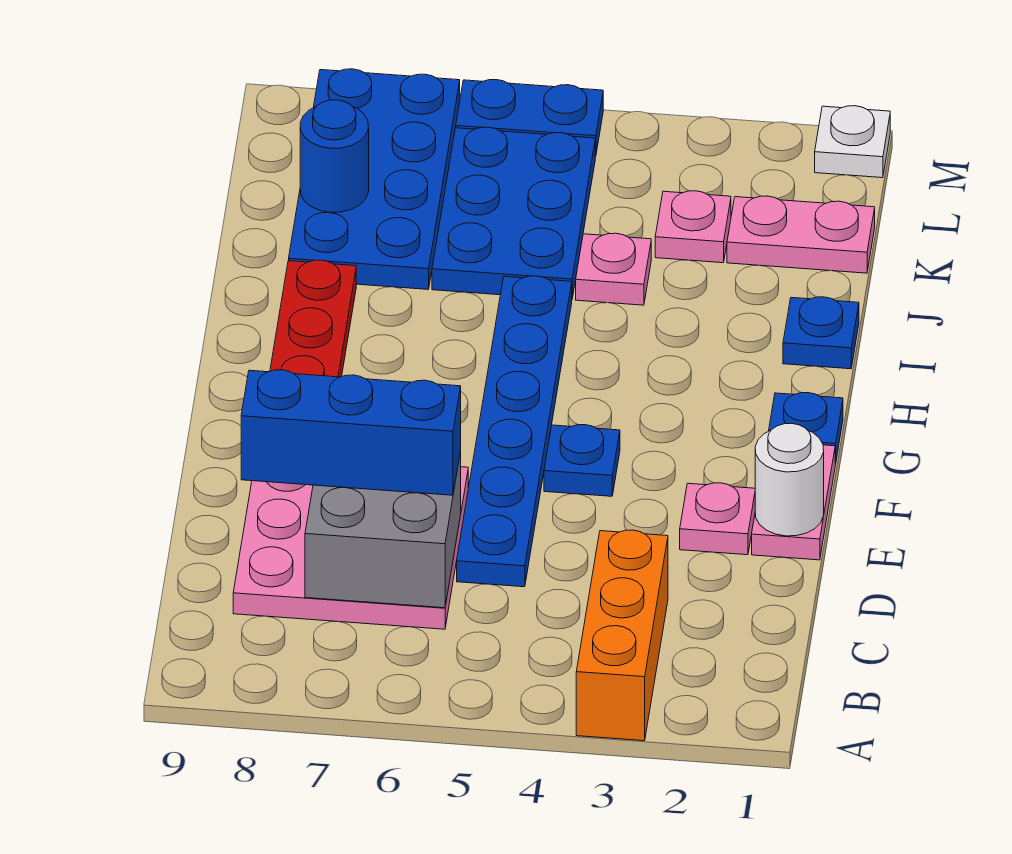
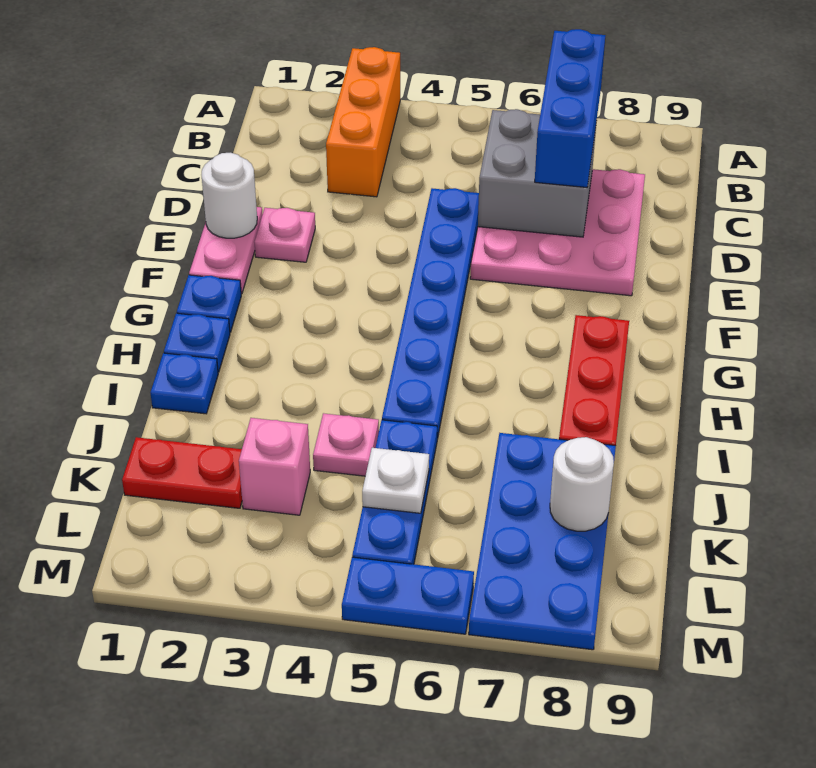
blue brick D6:D8 level 3 -> blue brick B7:D7 level 3
blue plate F4 level 1 -> blue plate H1 level 1
blue plate J5:L6 level 1 -> blue plate J5:L5 level 1
pink plate K1:K2 level 1 -> red plate K1:K2 level 1
pink plate K3 level 1 -> pink brick K3 level 1
blue round brick K8 level 2 -> white round brick K8 level 2
white plate M1 level 1 -> white plate K5 level 2

